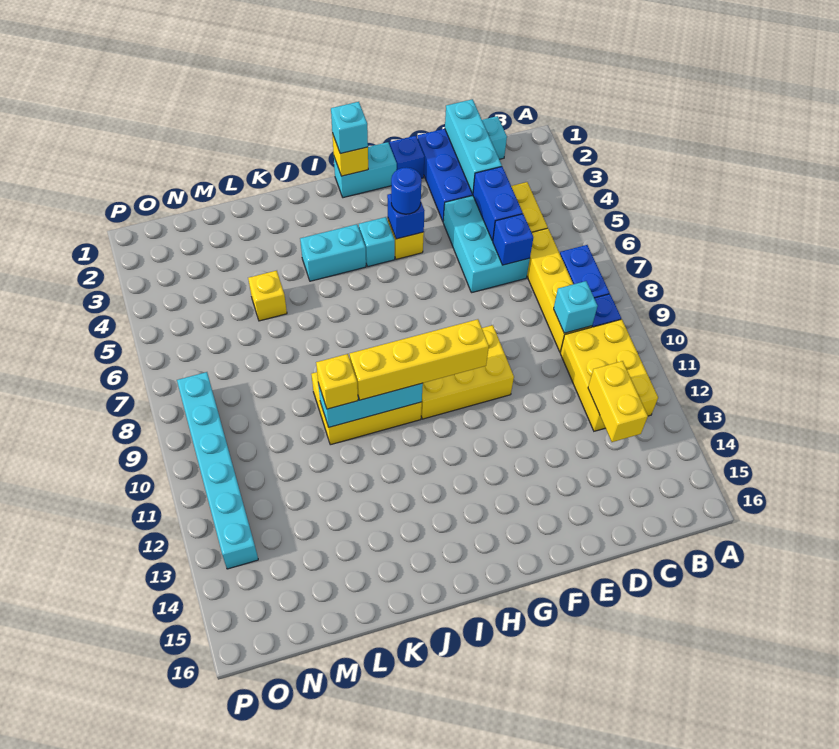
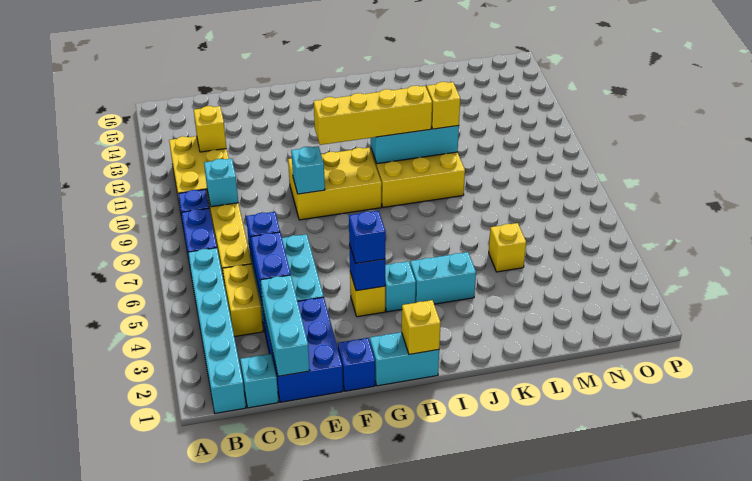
yellow brick C12:C13 level 2 -> yellow brick C12 level 2
blue round brick G4 level 3 -> blue brick G4 level 3
cyan brick H1 level 3 -> cyan brick F9 level 2
cyan brick O8:O13 level 1 -> cyan brick B1:B6 level 1

